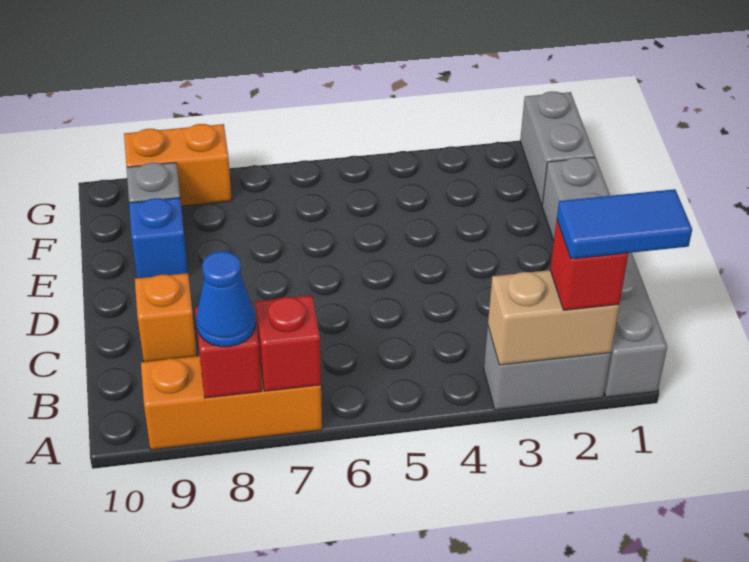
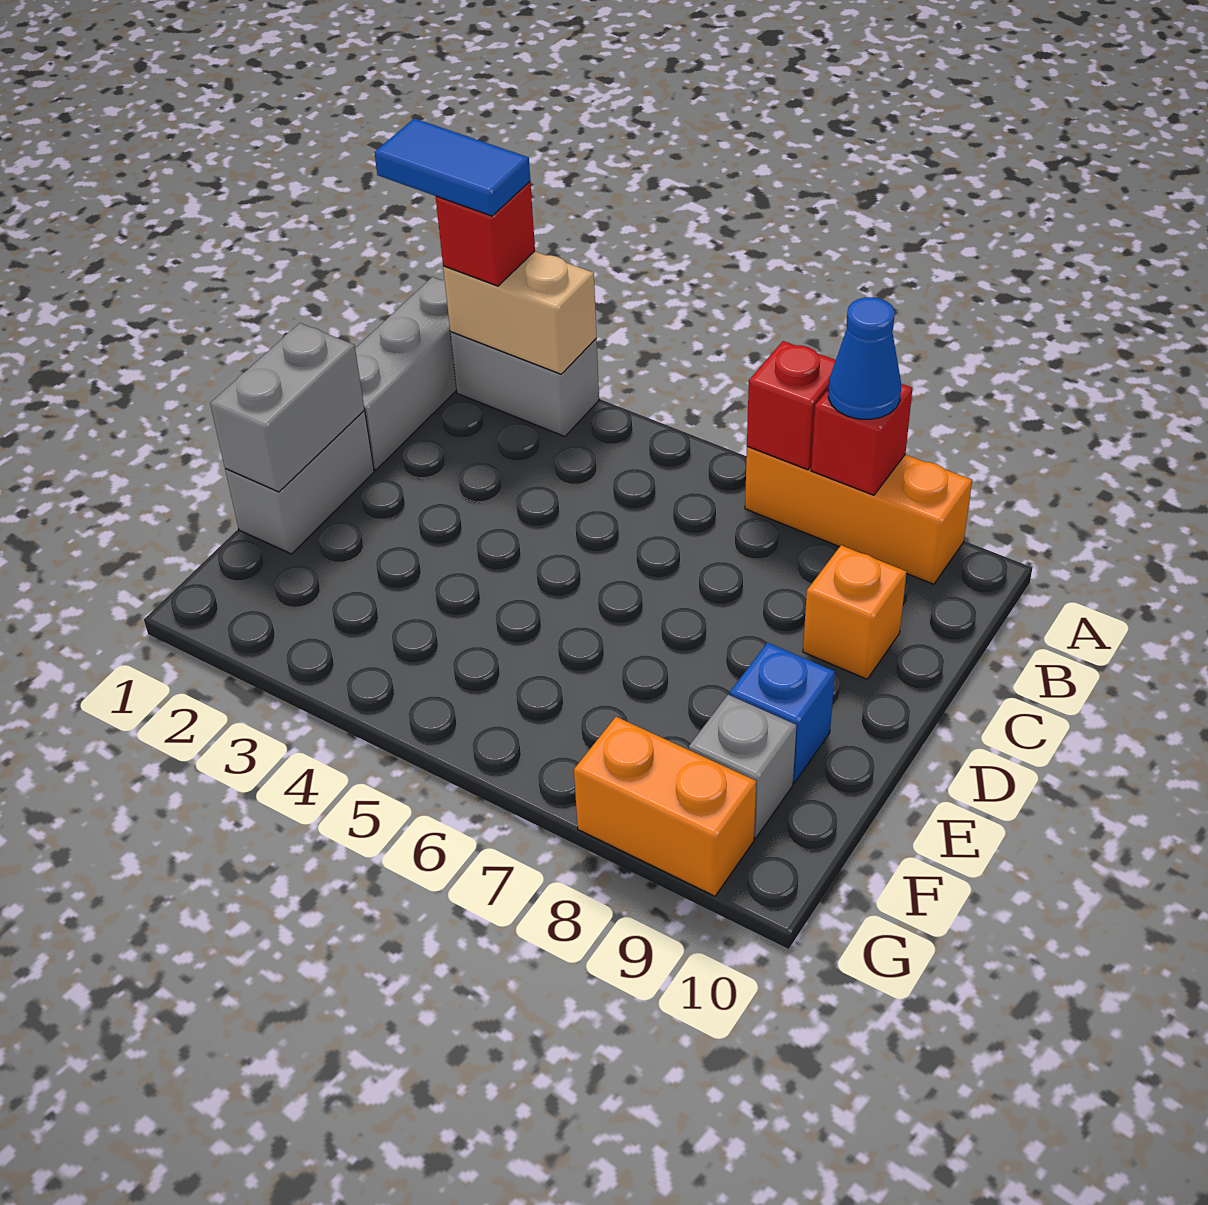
grey brick F1:G1 level 1 -> grey brick D1:E1 level 2

